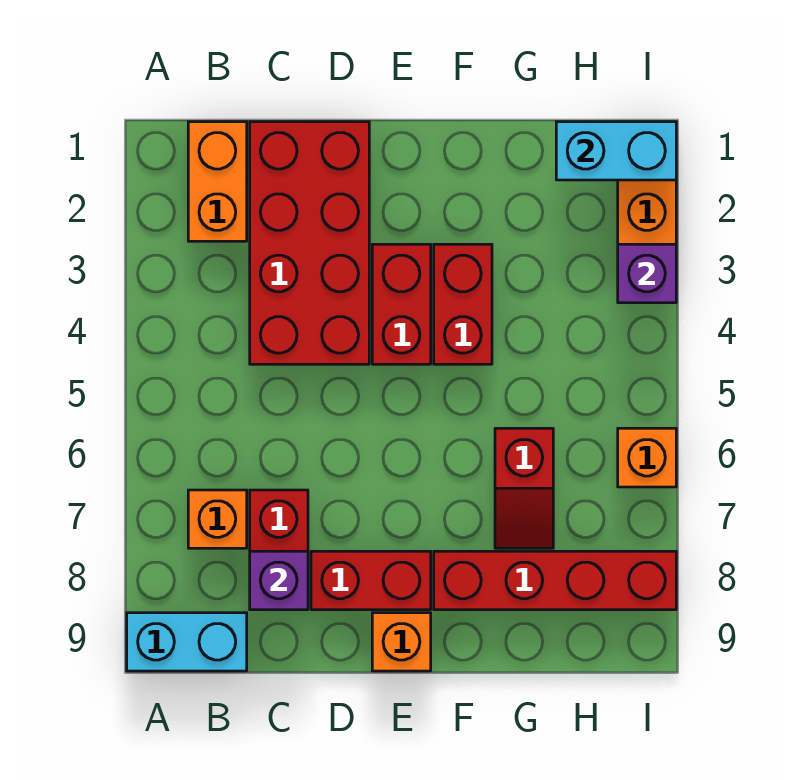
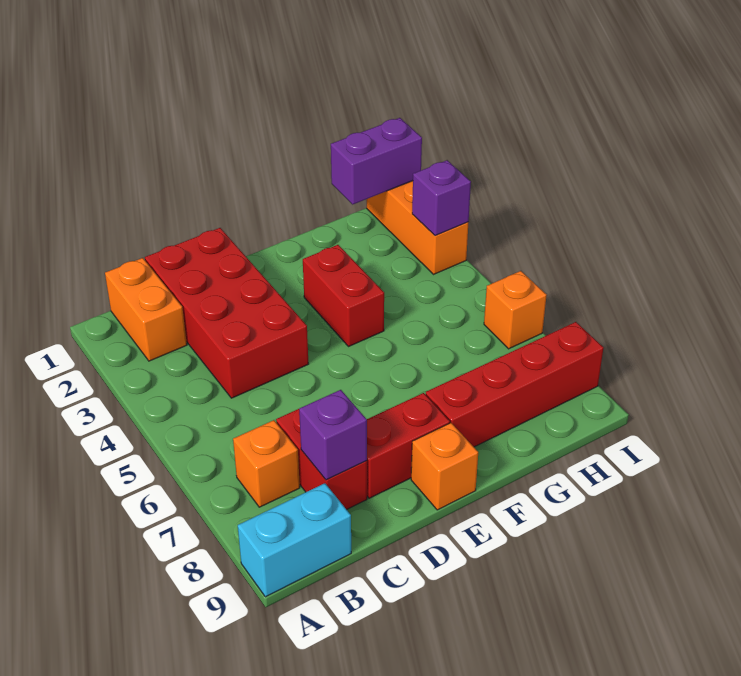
red brick E3:E4 level 1 -> none
red slope G6:G7 level 1 top 6 -> none
cyan brick H1:I1 level 2 -> purple brick H1:I1 level 2

